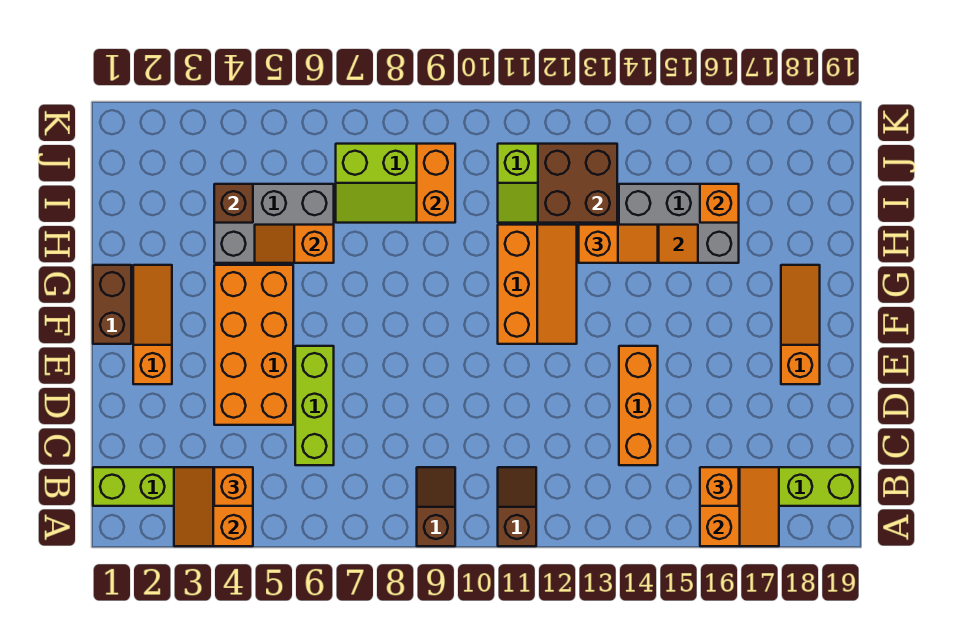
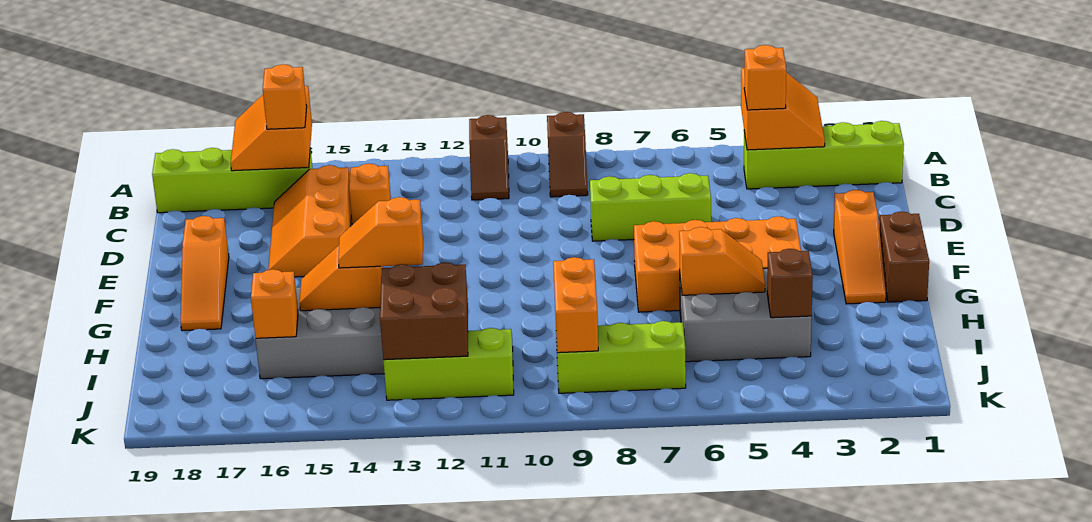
lime brick C6:E6 level 1 -> lime brick D6:D8 level 1
orange brick C14:E14 level 1 -> orange brick C14 level 1
orange brick D4:G5 level 1 -> orange brick F4:G7 level 1
orange slope F11:H12 level 1 top 11 -> orange slope C15:E16 level 1 top 15

